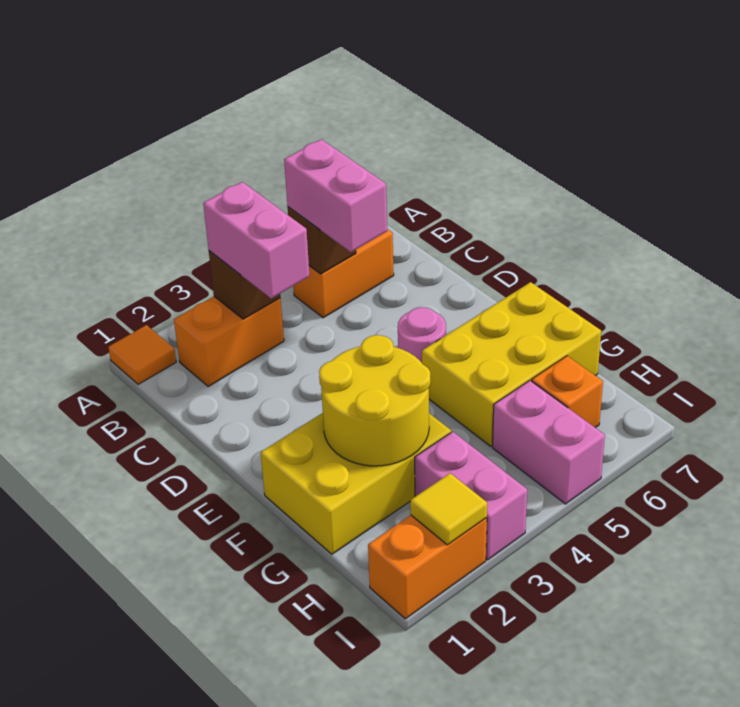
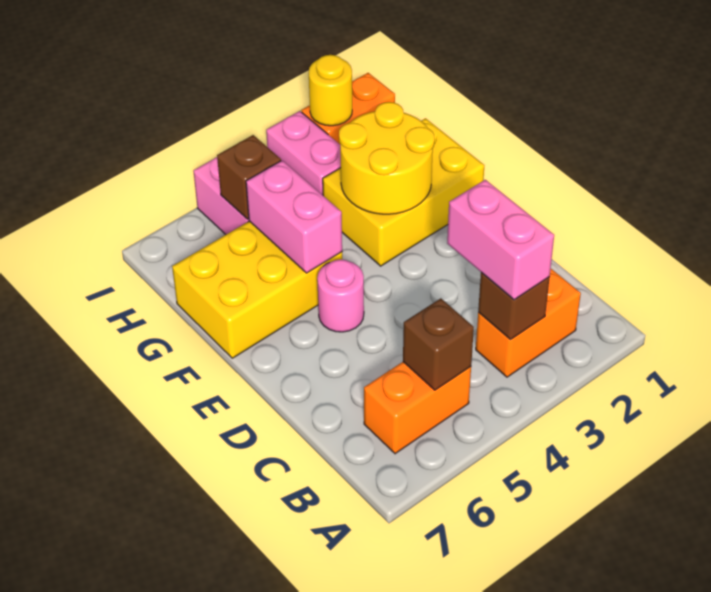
orange tile A1 level 1 -> none
pink brick B5:C5 level 3 -> pink brick F5:G5 level 2
none -> brown brick H5 level 2
orange brick H6 level 1 -> none
yellow tile I2 level 2 -> yellow round brick I2 level 2

